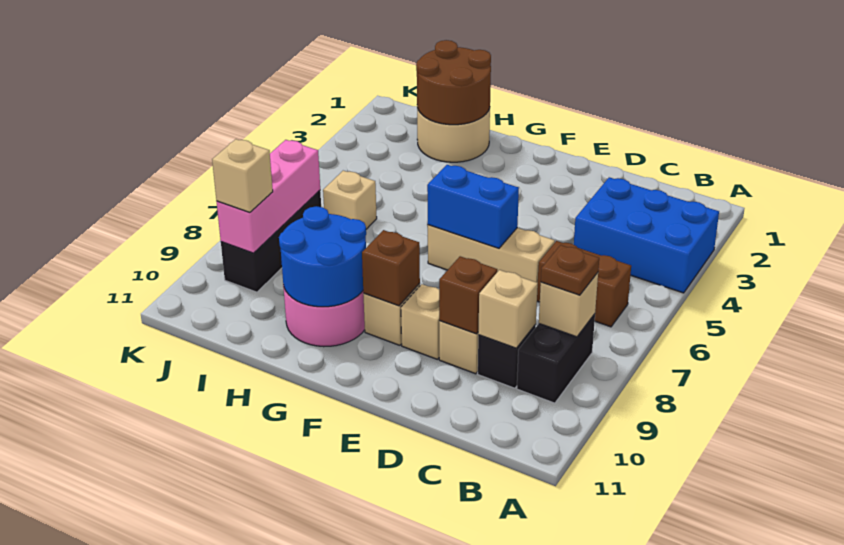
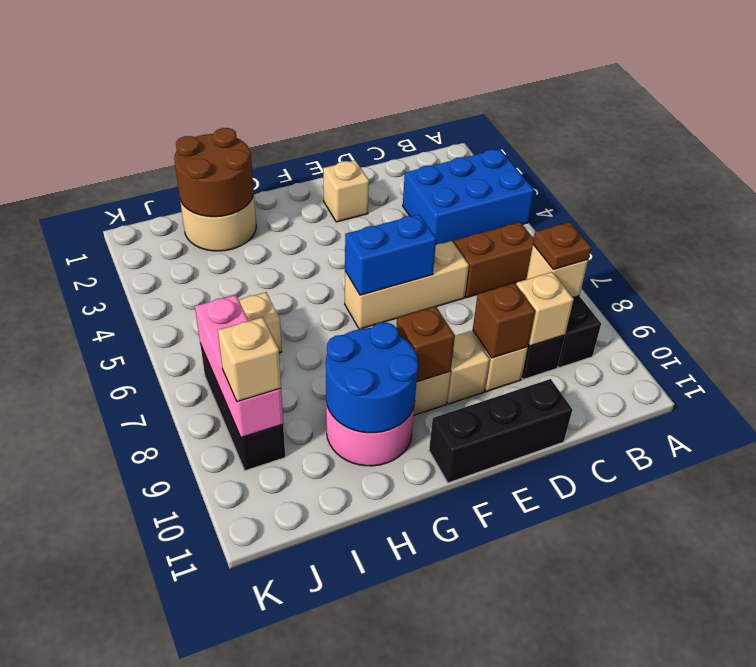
none -> black brick D11:F11 level 1
none -> tan brick E2 level 1

